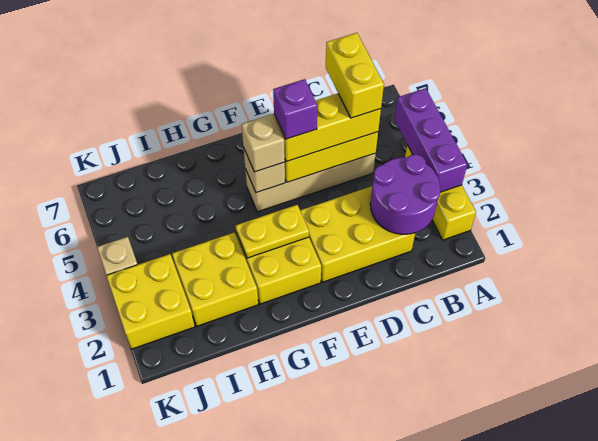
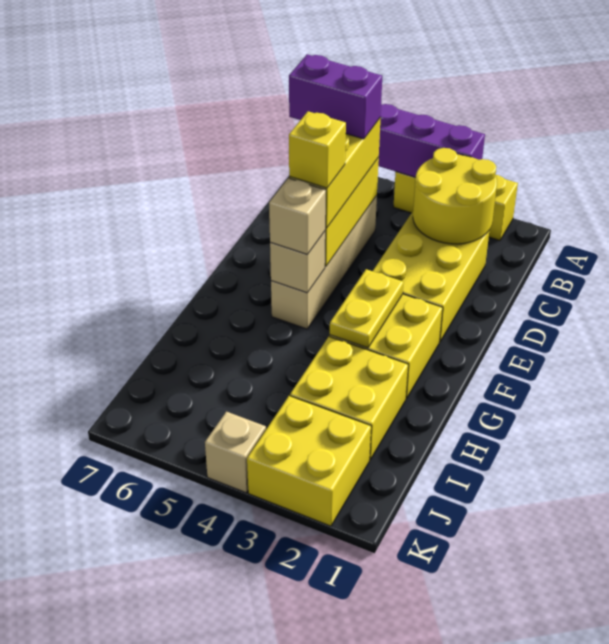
purple round brick B2:C3 level 2 -> yellow round brick B2:C3 level 2
yellow brick C5:C6 level 4 -> purple brick C5:C6 level 4
purple brick E5 level 4 -> yellow brick E5 level 4

